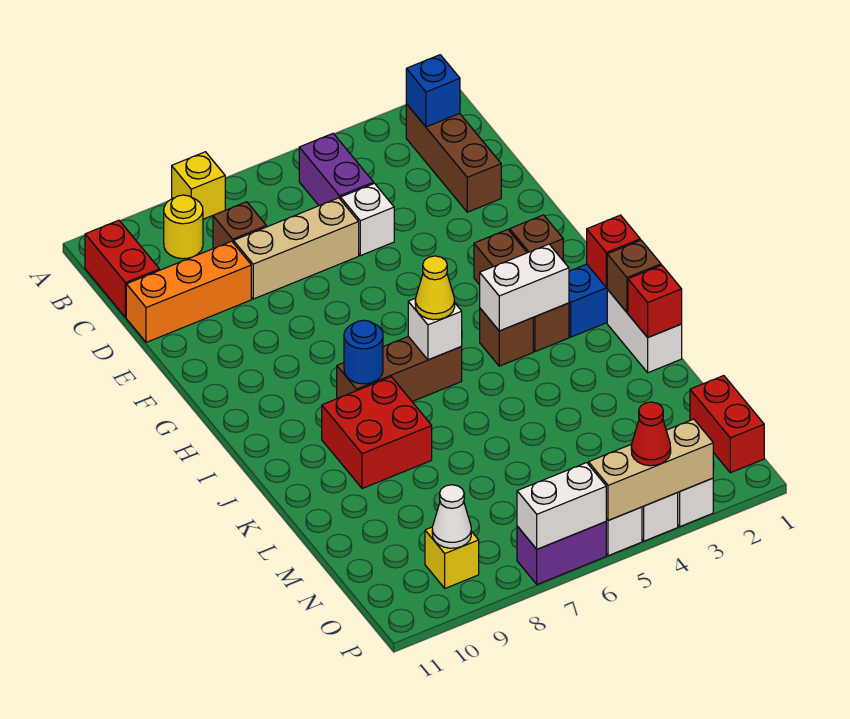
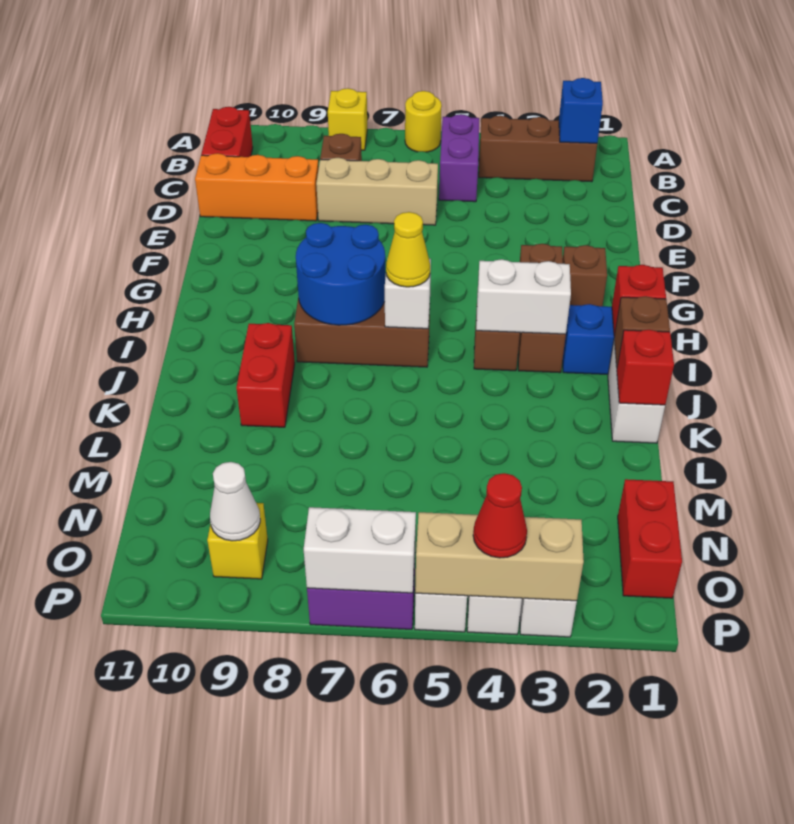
brown brick B2:D2 level 1 -> brown brick B2:B4 level 1
yellow round brick B9 level 1 -> yellow round brick A6 level 1
white brick D5 level 1 -> none
blue round brick I8 level 2 -> blue round brick H7:I8 level 2
red brick J8:K9 level 1 -> red brick J9:K9 level 1

